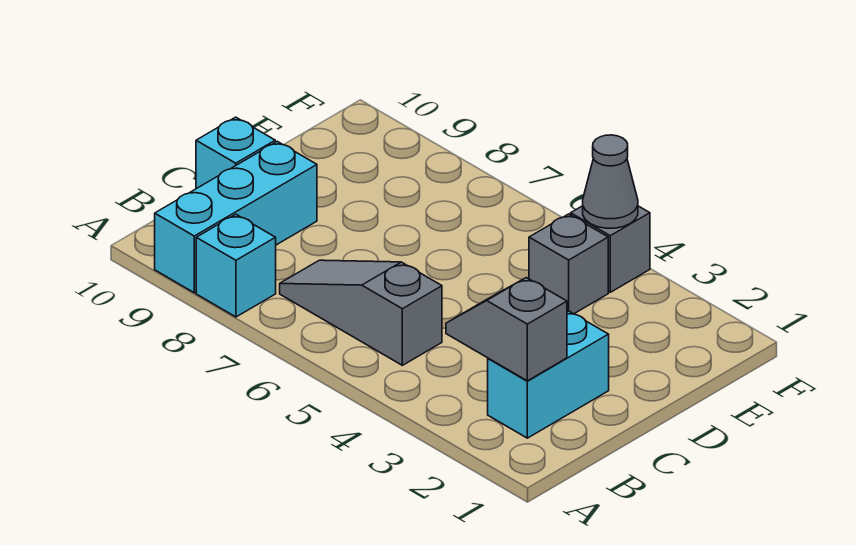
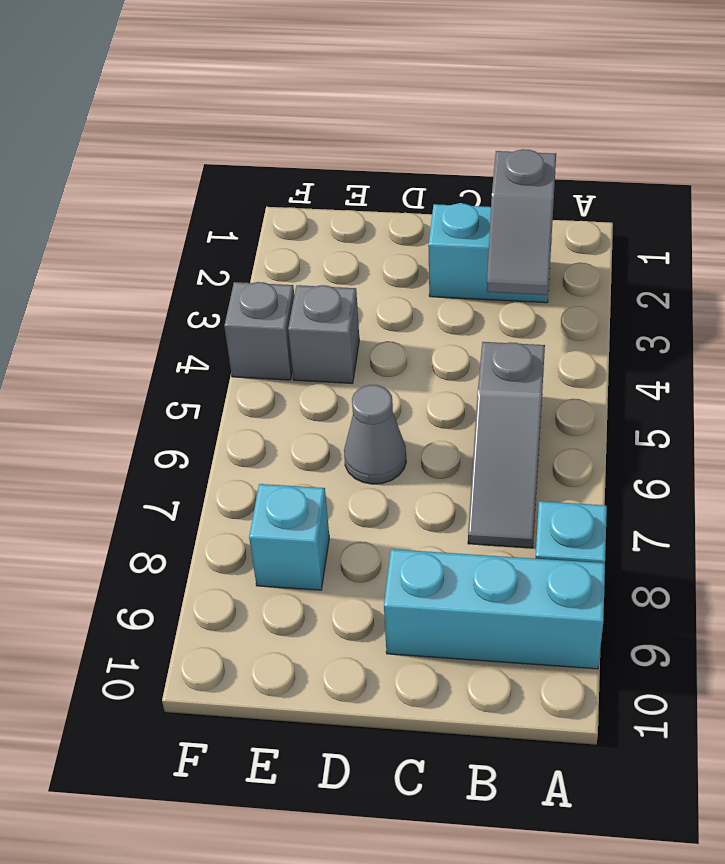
cyan brick C10 level 1 -> cyan brick E8 level 1
grey cone F4 level 2 -> grey cone D6 level 1

